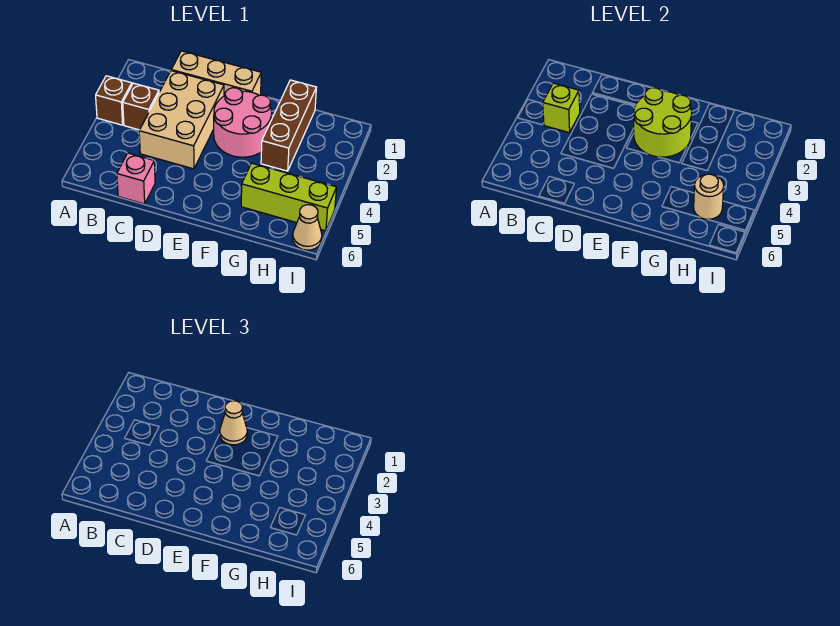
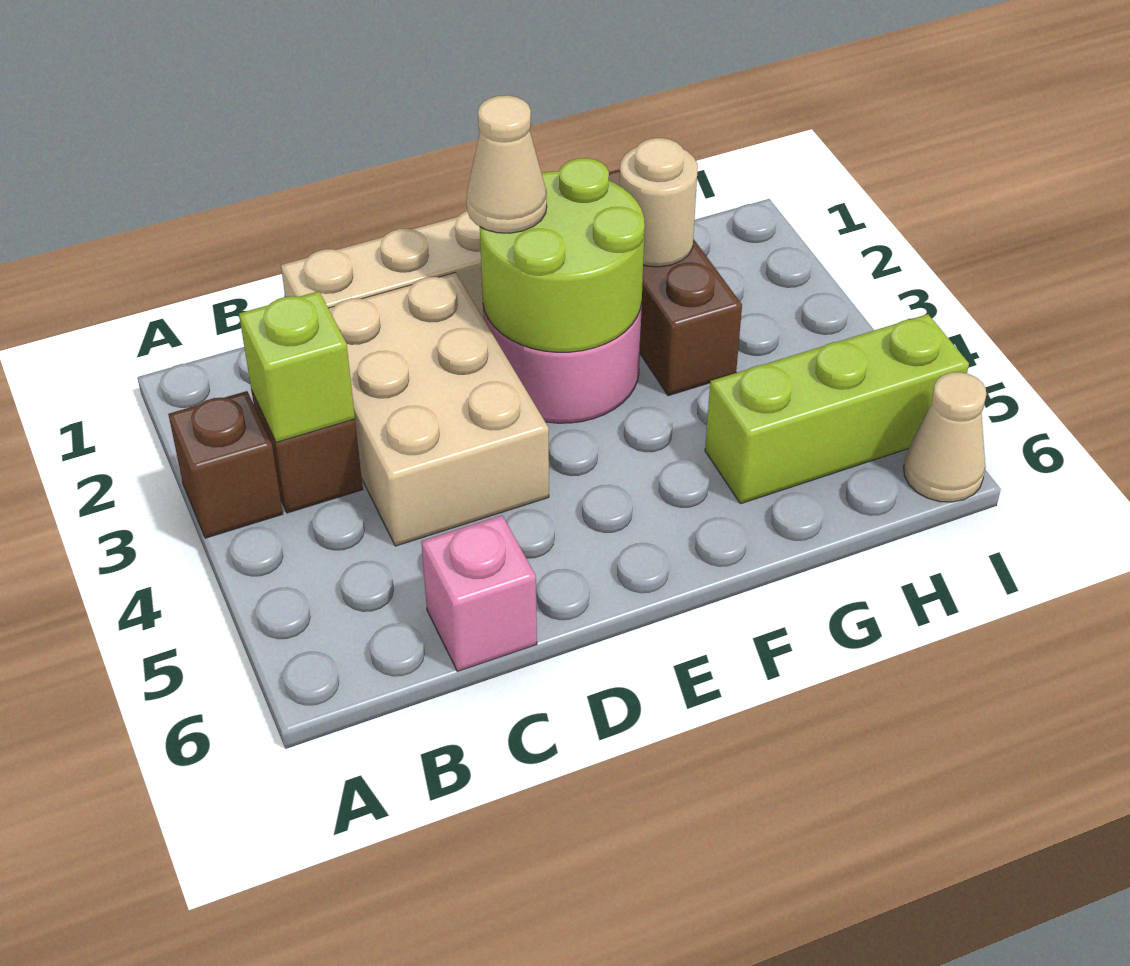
tan round brick H5 level 2 -> tan round brick G2 level 2

